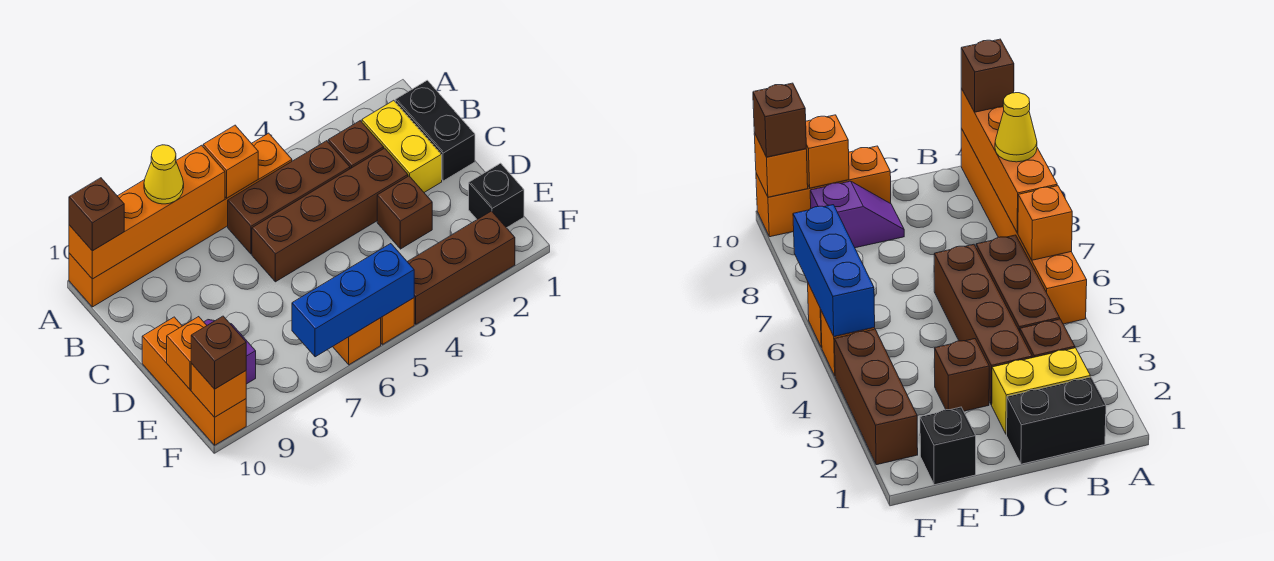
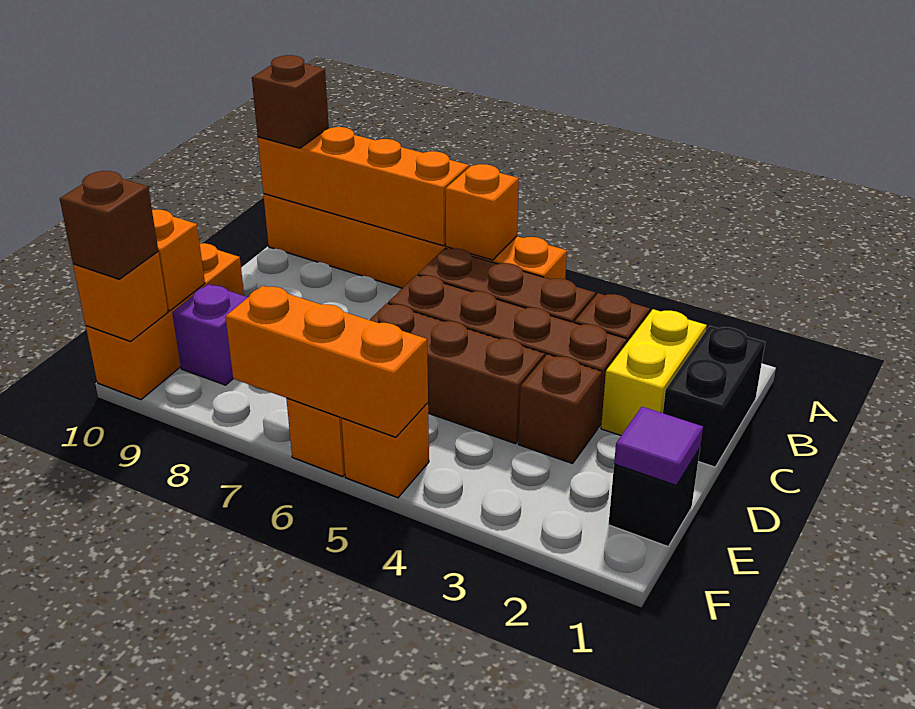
yellow cone A8 level 3 -> none
none -> purple tile E1 level 2
brown brick F2:F4 level 1 -> brown brick D4:D6 level 1
blue brick F5:F7 level 2 -> orange brick F5:F7 level 2

